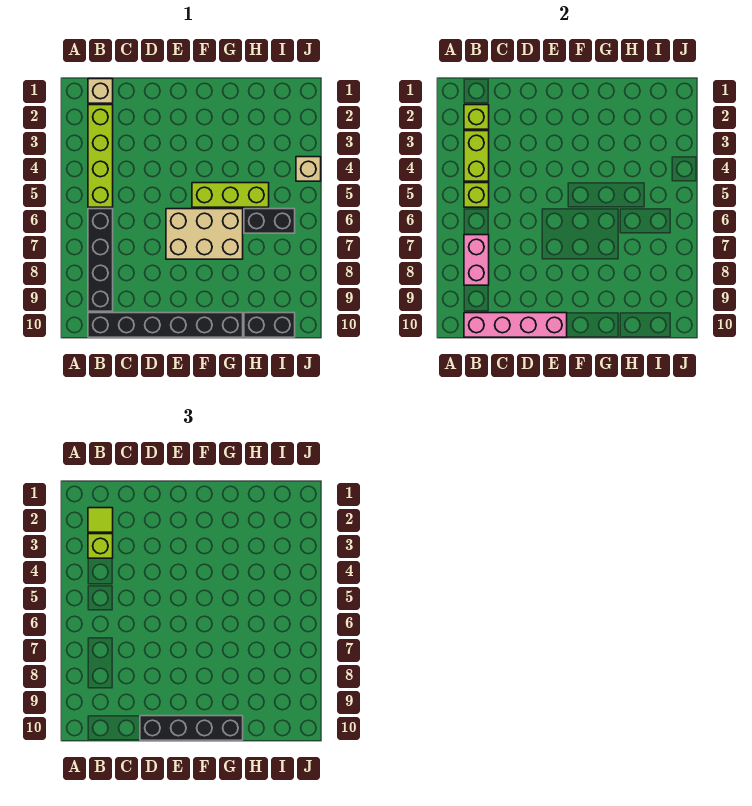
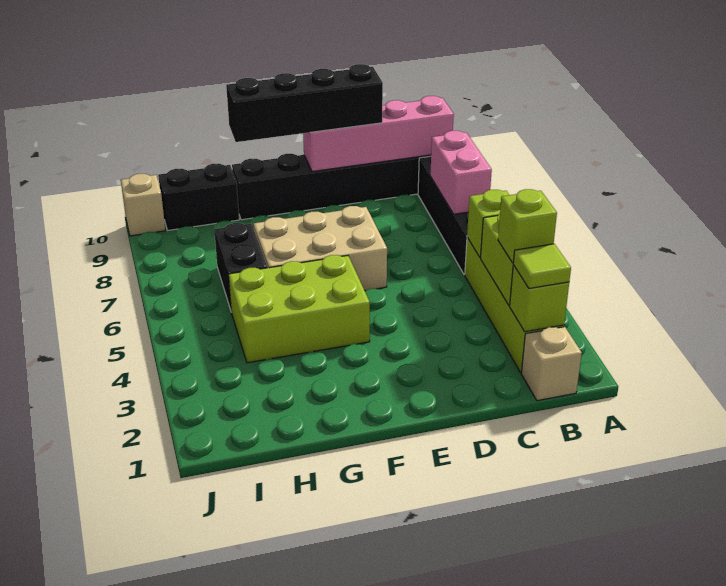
lime brick F5:H5 level 1 -> lime brick F4:H5 level 1
black brick H6:I6 level 1 -> black brick H6:H7 level 1
tan brick J4 level 1 -> tan brick J10 level 1

